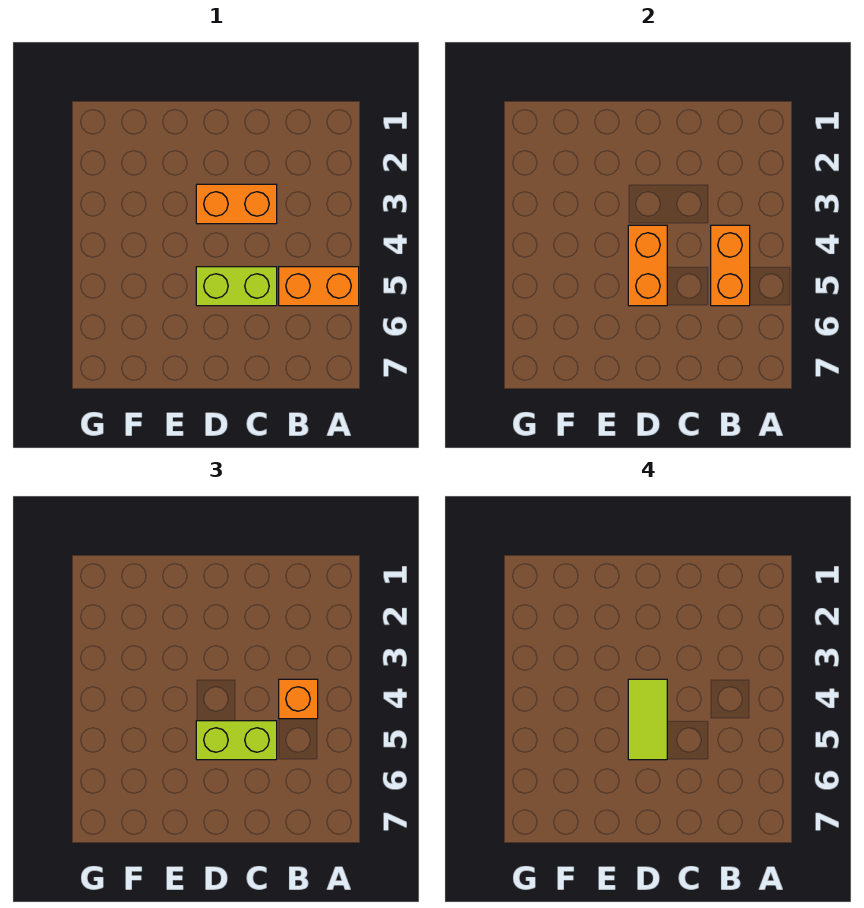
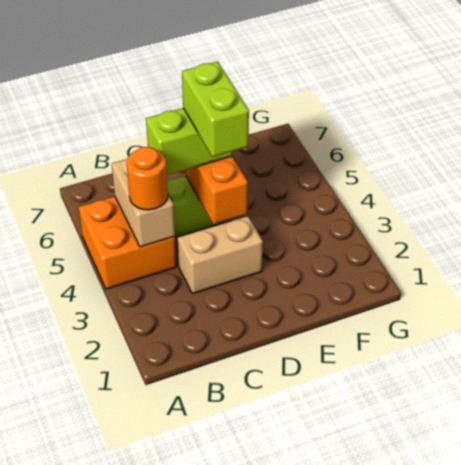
orange brick A5:B5 level 1 -> orange brick A4:B5 level 1
orange brick B4:B5 level 2 -> tan brick B4:B5 level 2
orange brick B4 level 3 -> orange round brick B4 level 3
orange brick C3:D3 level 1 -> tan brick C3:D3 level 1
lime tile D4:D5 level 4 -> lime brick D4:D5 level 4

